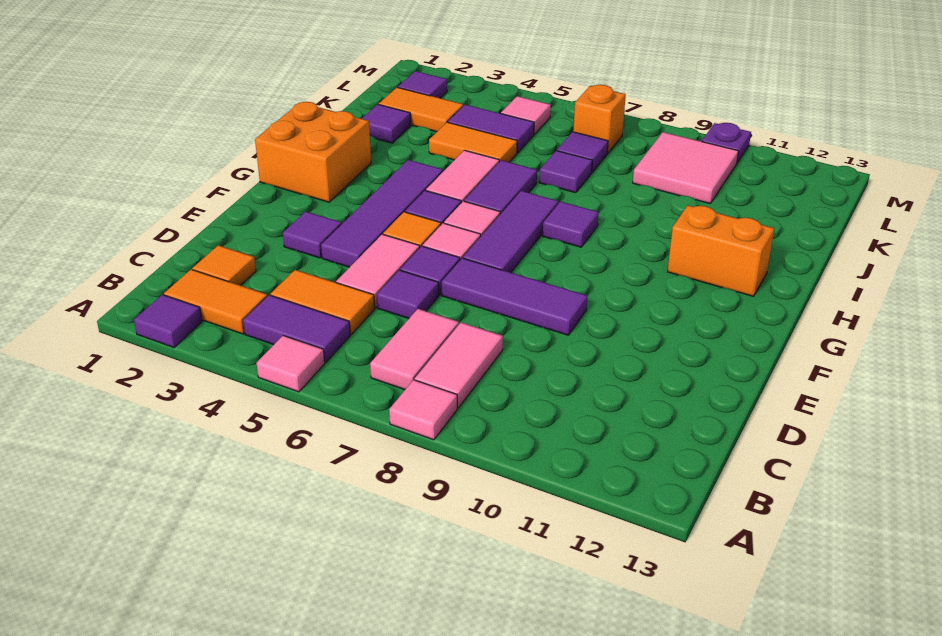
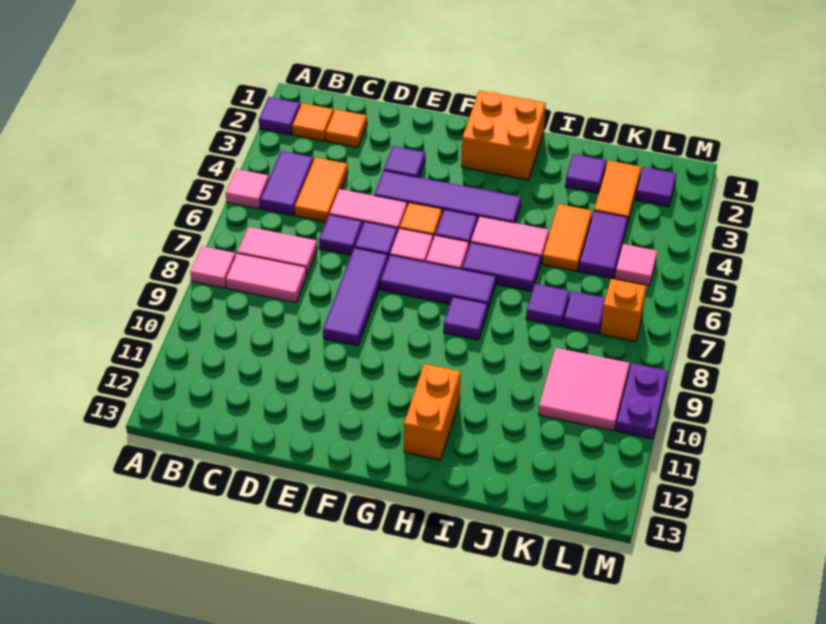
orange tile B2:B3 level 1 -> orange tile B2 level 1
purple plate M10 level 1 -> purple plate M9:M10 level 1

